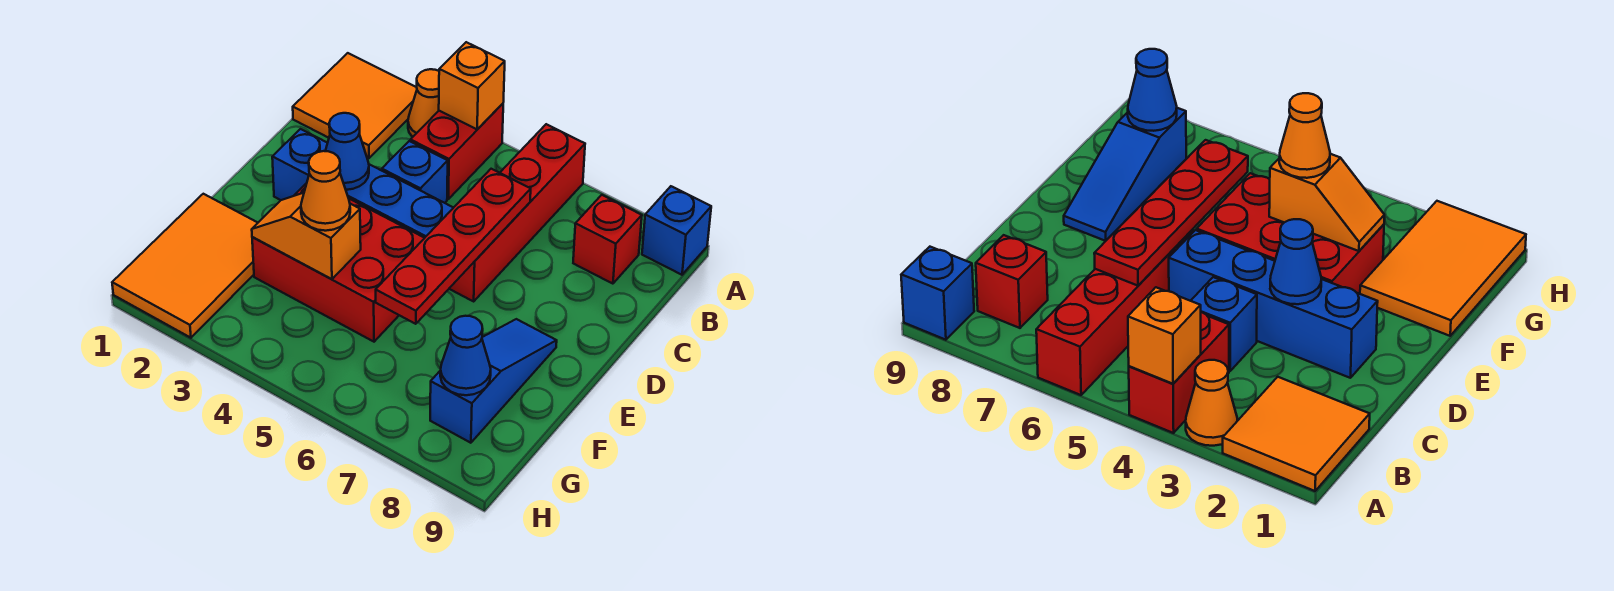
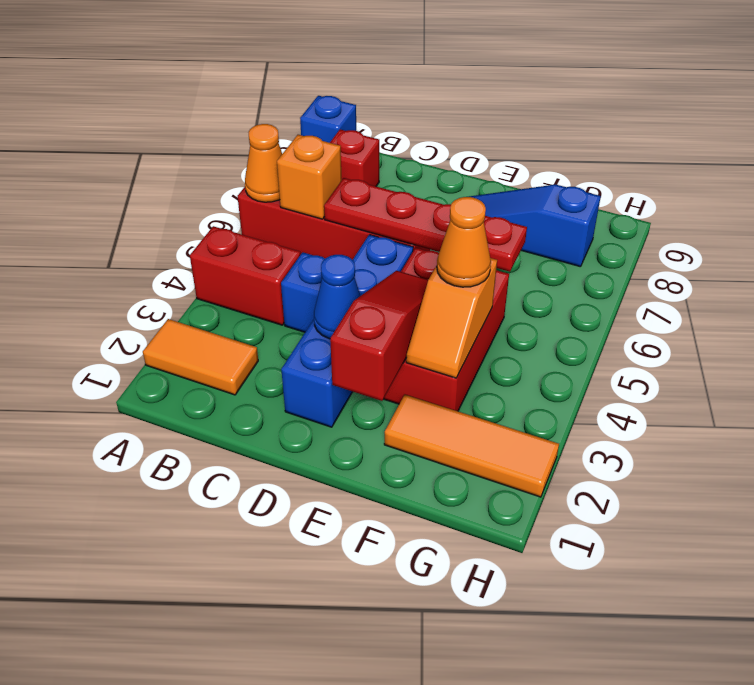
orange tile A1:B2 level 1 -> orange tile A2:B2 level 1
orange cone A3 level 1 -> orange cone A6 level 2
orange brick A4 level 2 -> orange brick B6 level 2
none -> red slope E2:E4 level 2 top 2
orange tile F1:H2 level 1 -> orange tile F2:H2 level 1
blue cone G8 level 2 -> none

